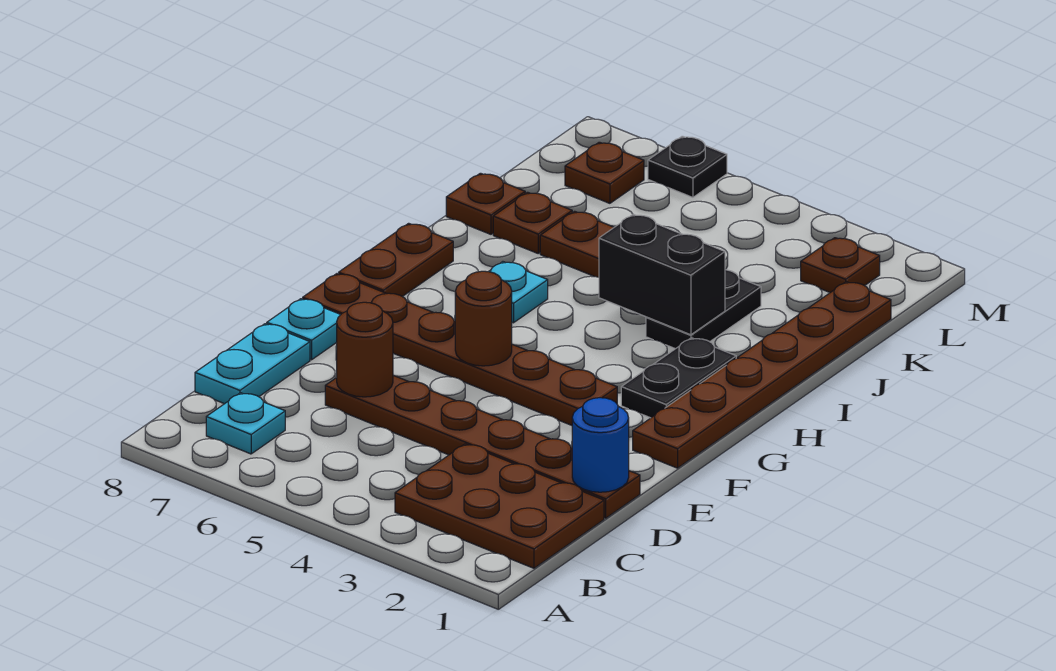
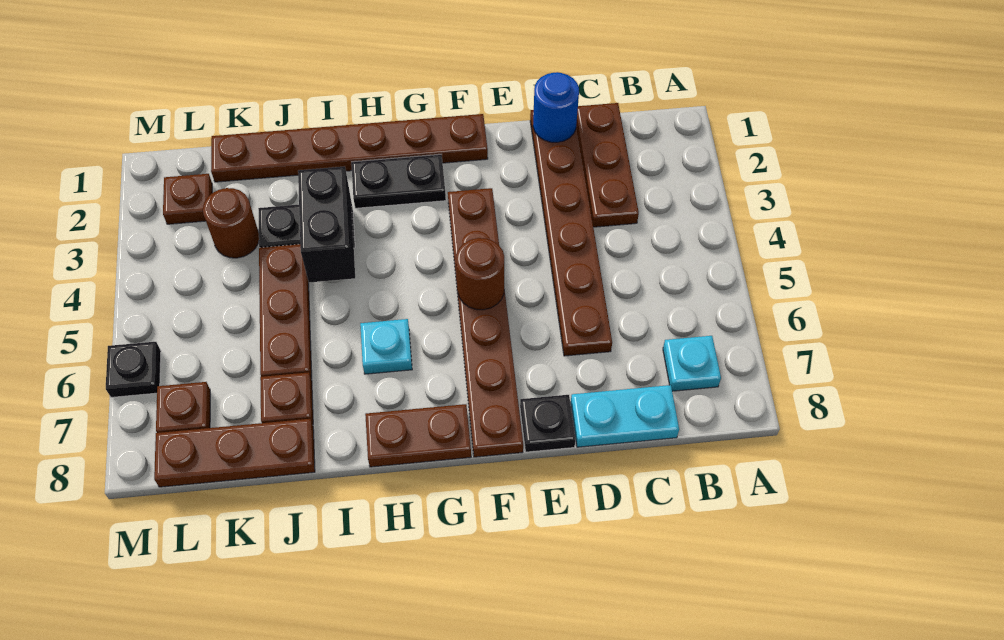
brown plate B1:C3 level 1 -> brown plate C1:C3 level 1
brown round brick D6 level 2 -> brown round brick K3 level 1
cyan plate E8 level 1 -> black plate E8 level 1
brown plate J8 level 1 -> brown plate J8:L8 level 1

